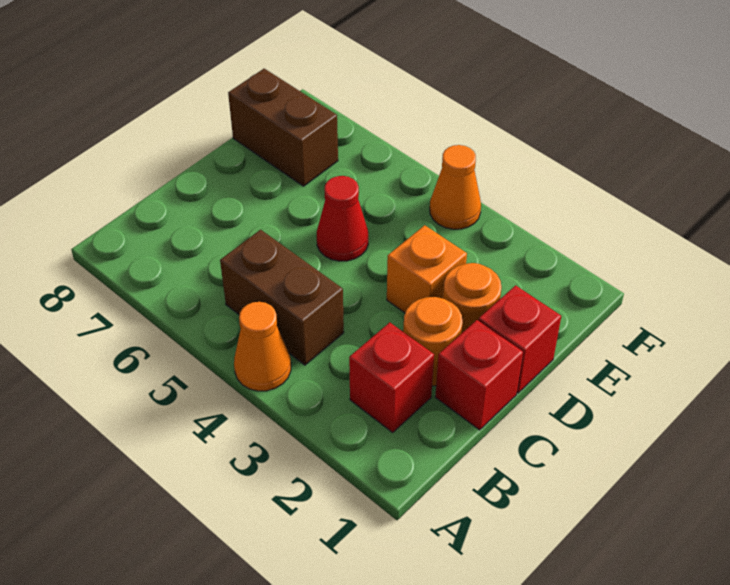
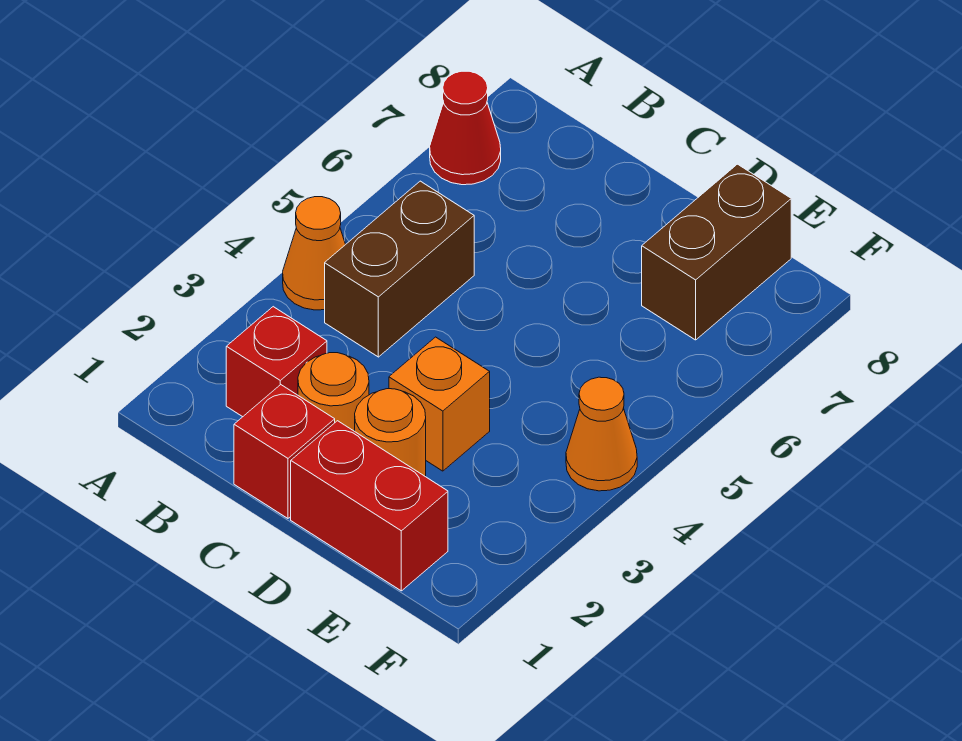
red brick D1 level 1 -> red brick D1:E1 level 1
red cone D5 level 1 -> red cone A7 level 1

